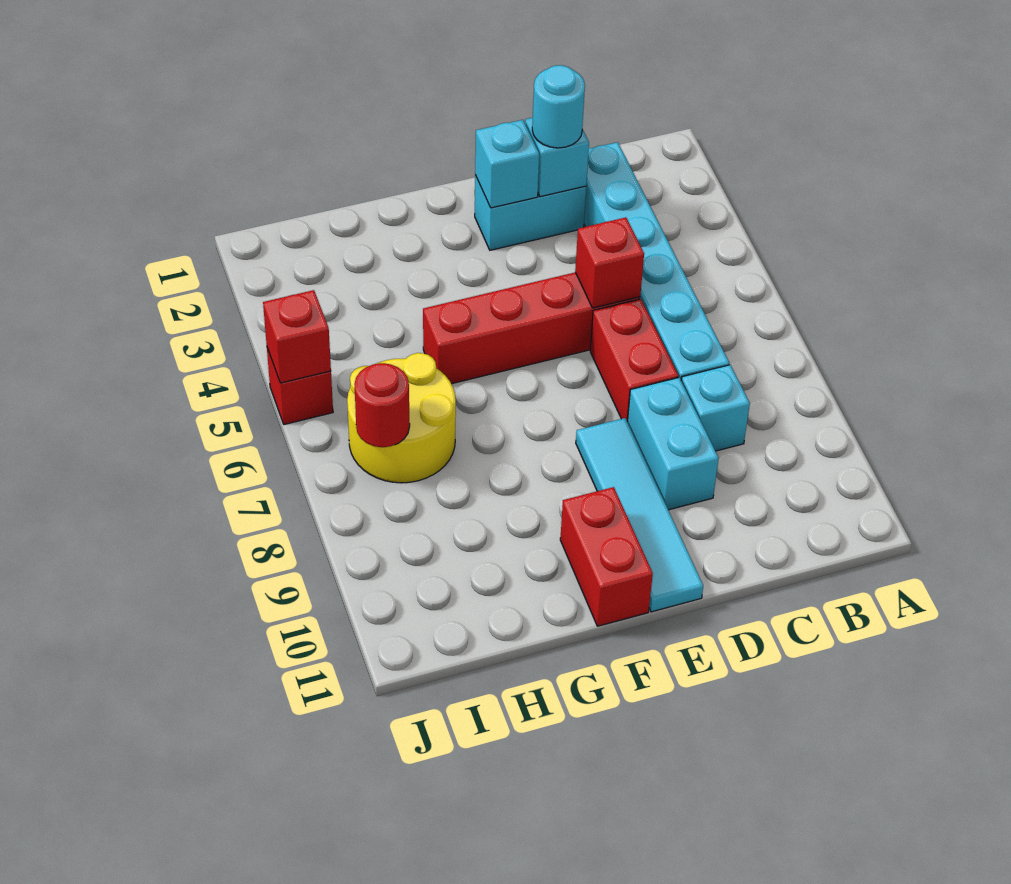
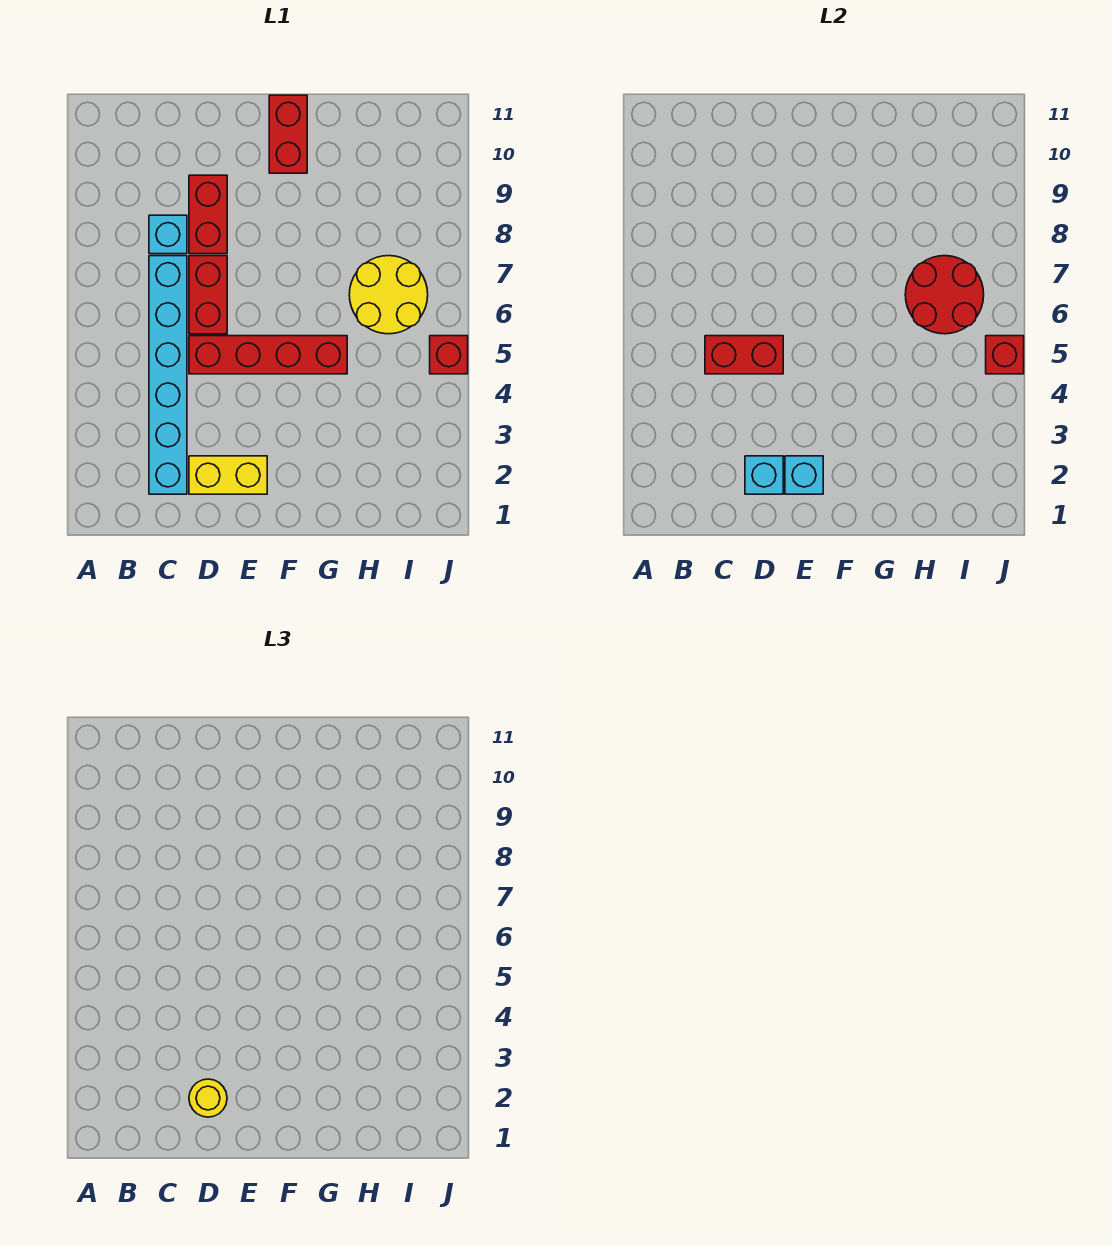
cyan brick D2:E2 level 1 -> yellow brick D2:E2 level 1
cyan round brick D2 level 3 -> yellow round brick D2 level 3
red brick D5 level 2 -> red brick C5:D5 level 2
cyan brick D8:D9 level 1 -> red brick D8:D9 level 1
cyan tile E8:E11 level 1 -> none
red round brick I7 level 2 -> red round brick H6:I7 level 2

